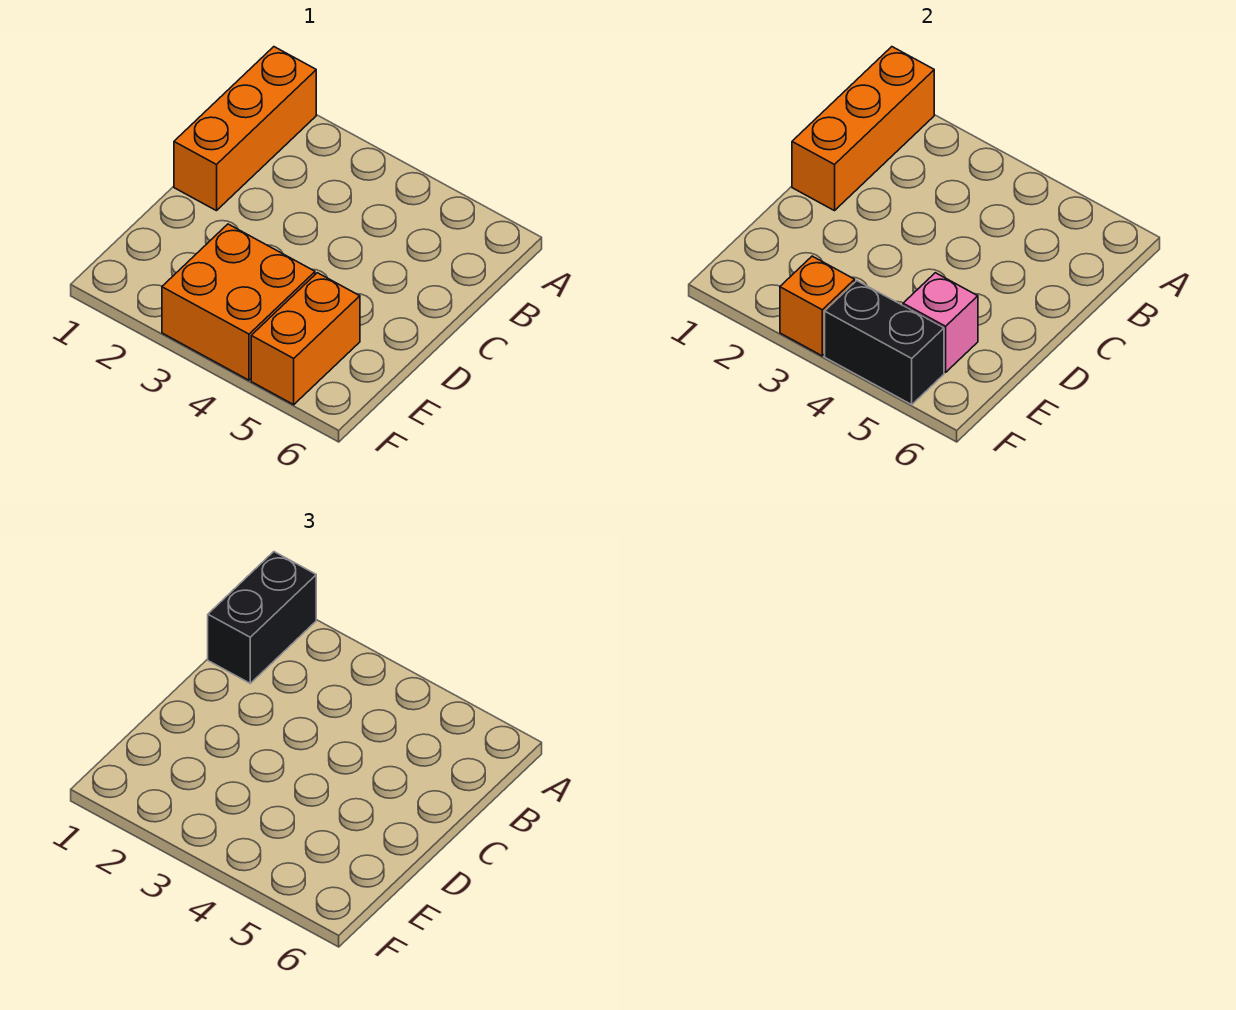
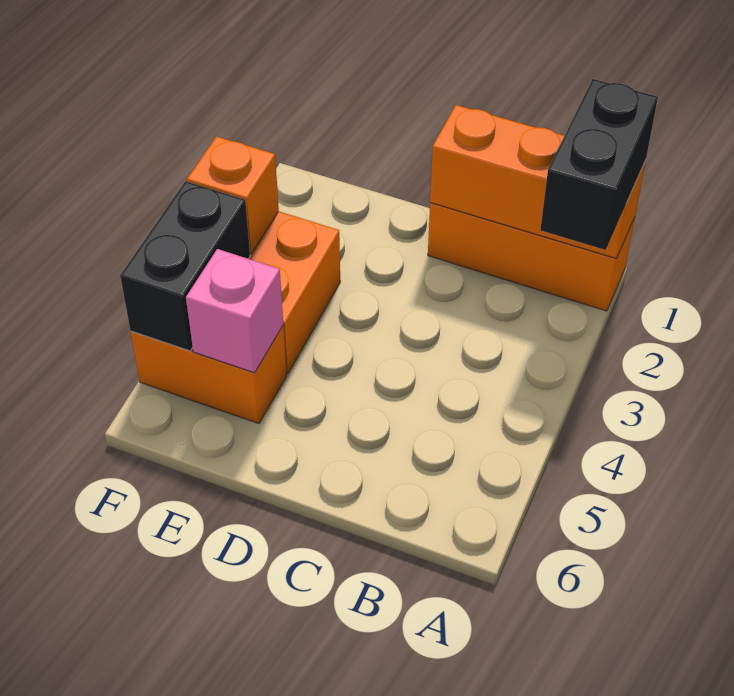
black brick A1:B1 level 3 -> black brick A1:A2 level 3

